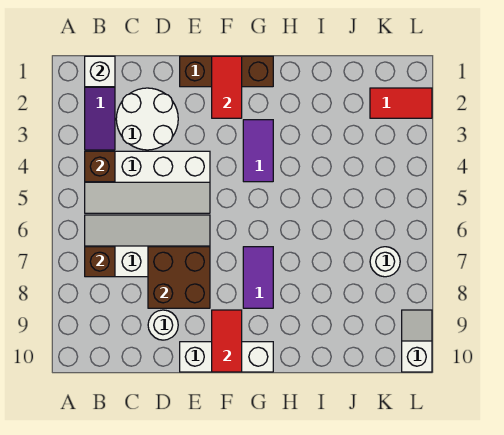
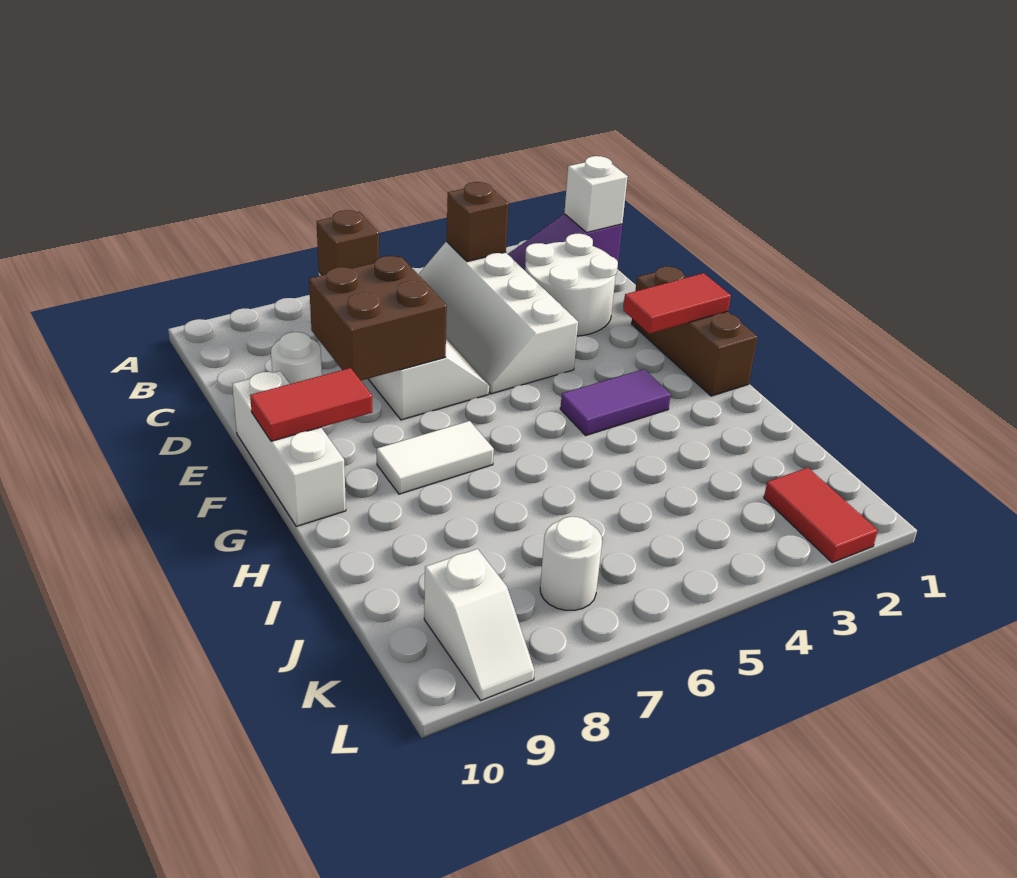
purple tile G7:G8 level 1 -> white tile G7:G8 level 1
white slope L9:L10 level 1 top 10 -> white slope K9:L9 level 1 top K

